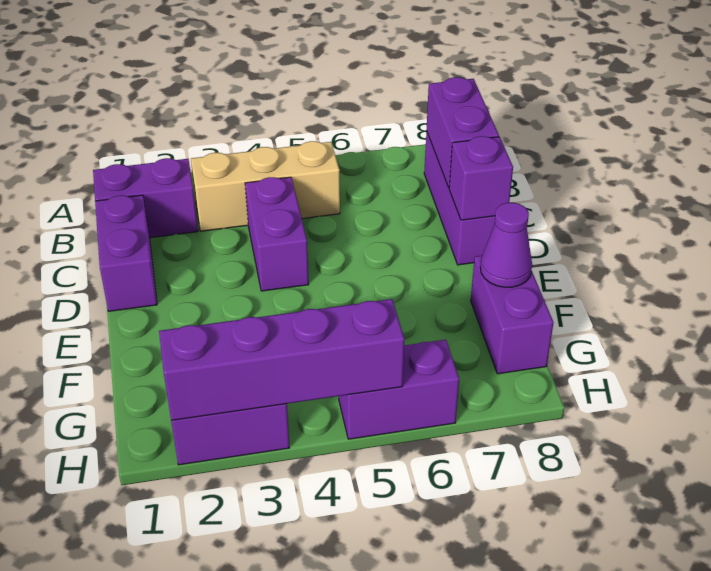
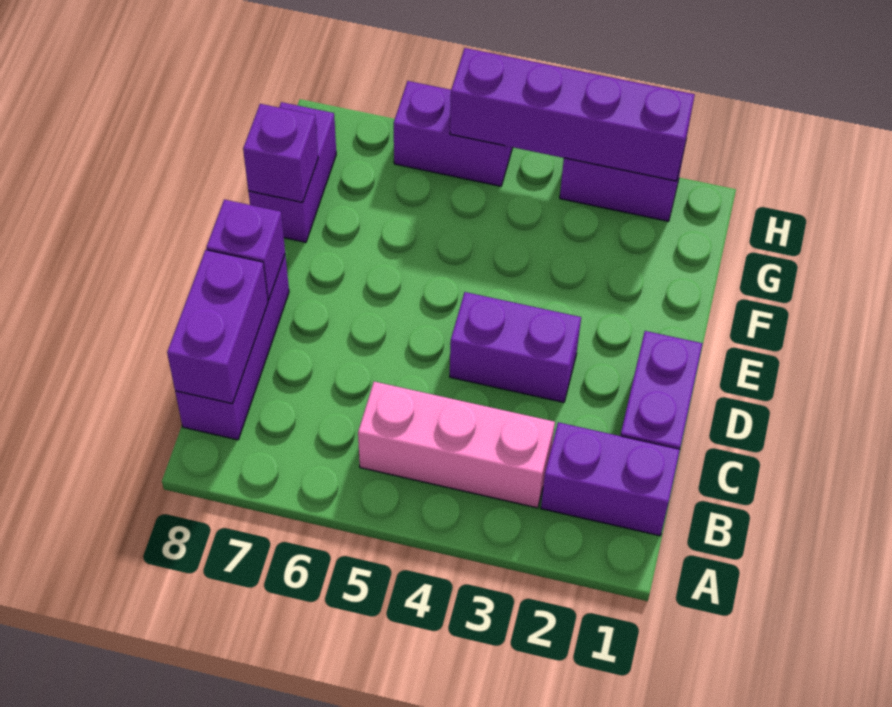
tan brick B3:B5 level 1 -> pink brick B3:B5 level 1
purple brick C4:D4 level 1 -> purple brick D3:D4 level 1
purple cone F8 level 2 -> purple brick F8 level 2

